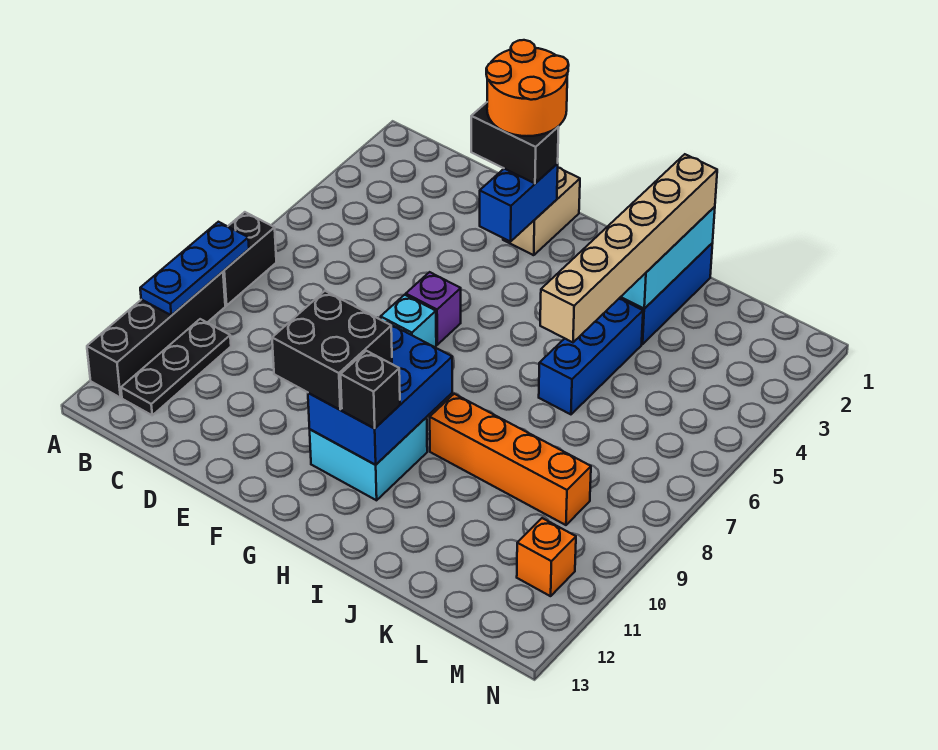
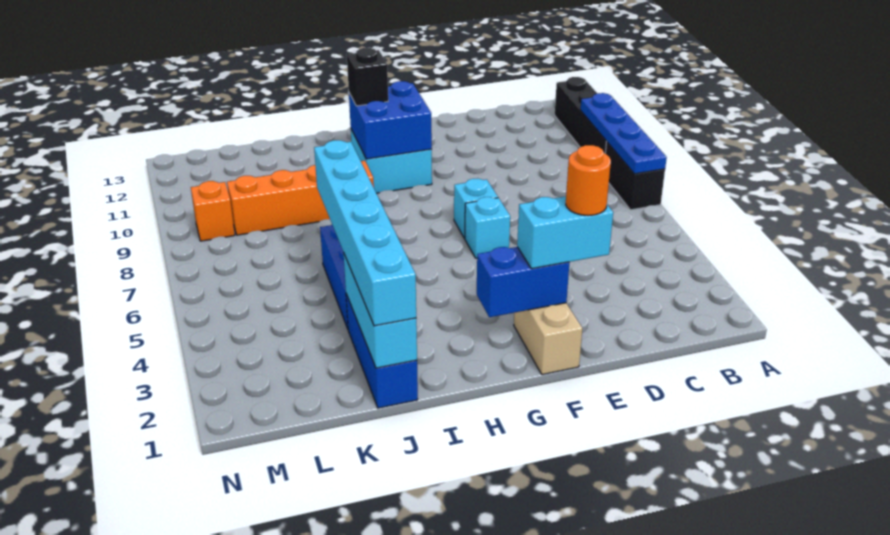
blue plate A8:A10 level 2 -> blue plate A7:A10 level 2
black plate B10:B12 level 1 -> none
orange round brick E1:F2 level 4 -> orange round brick E2 level 4
black brick E2:F2 level 3 -> cyan brick E2:F2 level 3
blue brick F2:F3 level 2 -> blue brick F2:G2 level 2
purple brick F6 level 1 -> cyan brick F6 level 1
black brick F10:G11 level 3 -> none
blue brick G9:H11 level 2 -> blue brick G10:H11 level 2
tan brick J1:J6 level 3 -> cyan brick J1:J6 level 3
orange brick M11 level 1 -> orange brick M9 level 1

